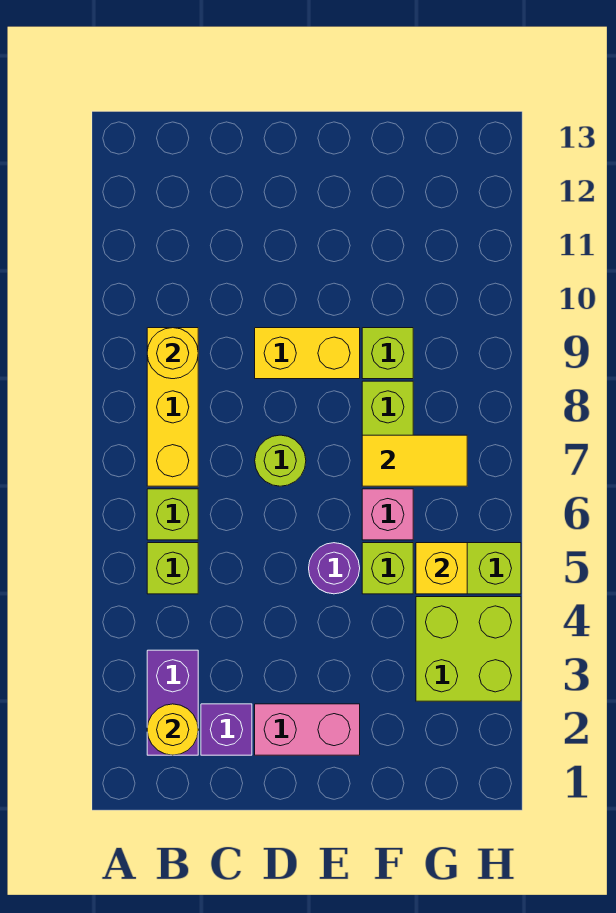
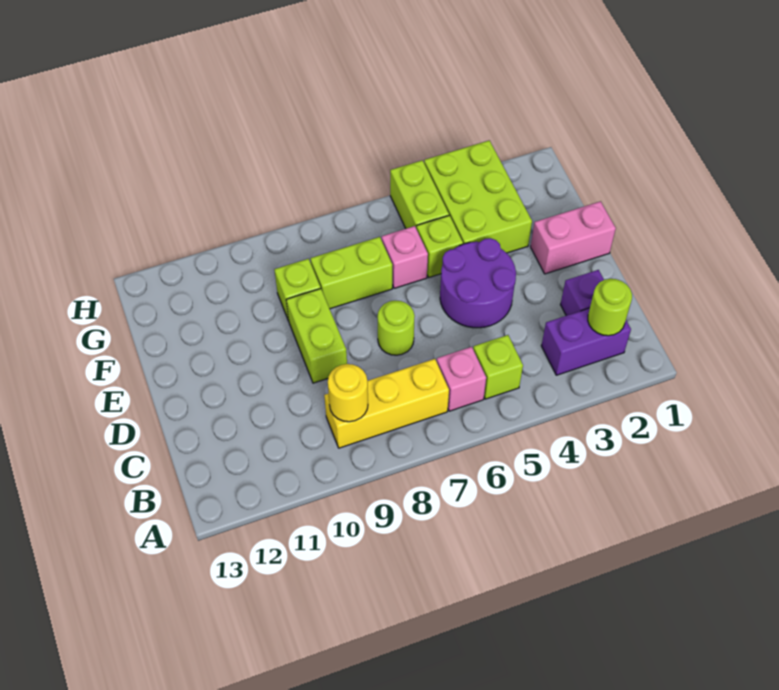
yellow round brick B2 level 2 -> lime round brick B2 level 2
lime brick B6 level 1 -> pink brick B6 level 1
pink brick D2:E2 level 1 -> pink brick E1:E2 level 1
yellow brick D9:E9 level 1 -> lime brick D9:E9 level 1
purple round brick E5 level 1 -> purple round brick D4:E5 level 1
yellow tile F7:G7 level 2 -> none
lime brick G3:H4 level 1 -> lime brick F3:H4 level 1
yellow brick G5 level 2 -> none

